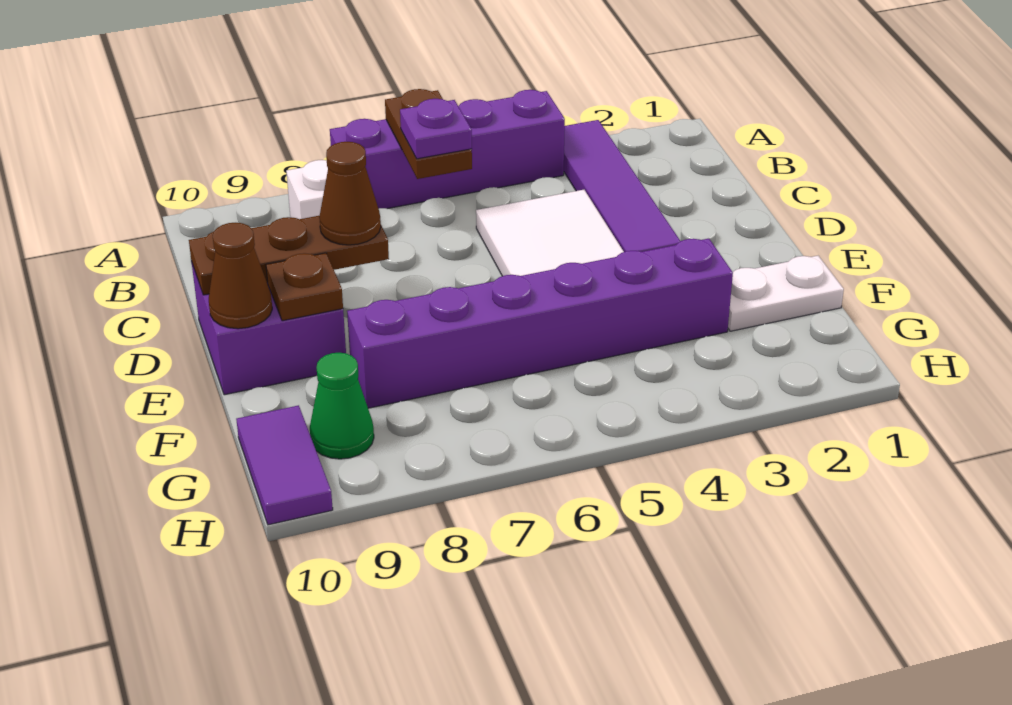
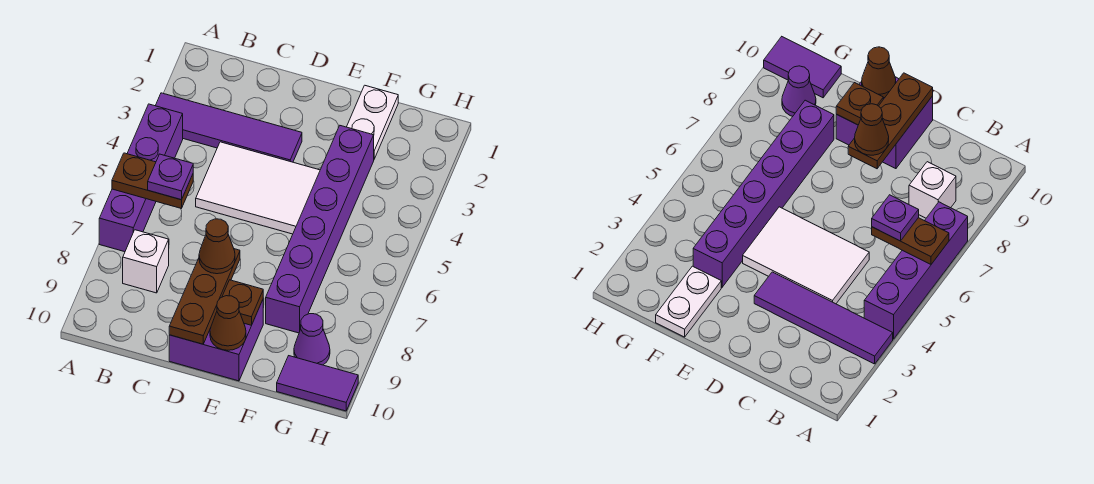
green cone G9 level 1 -> purple cone G9 level 1

